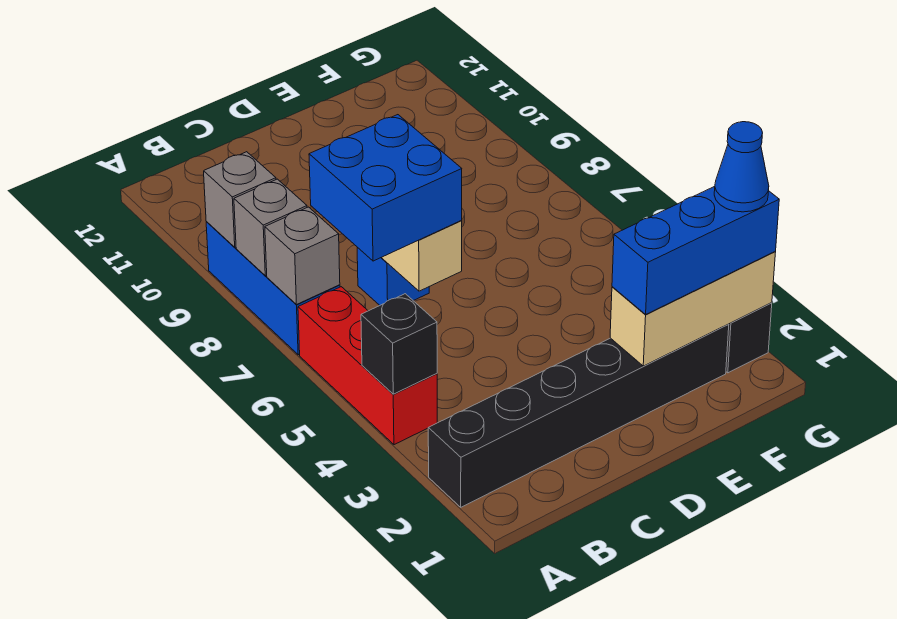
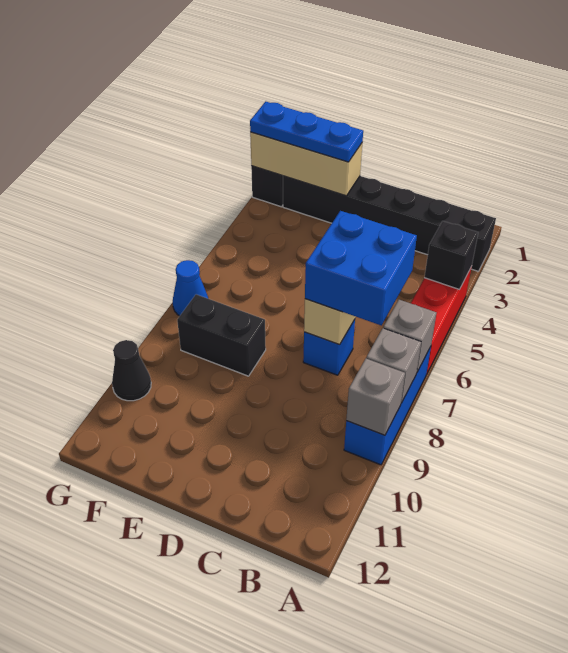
blue brick E2:G2 level 3 -> blue plate E2:G2 level 3
none -> black brick E8:F8 level 1
blue cone G2 level 4 -> blue cone G7 level 1
none -> black cone G10 level 1

